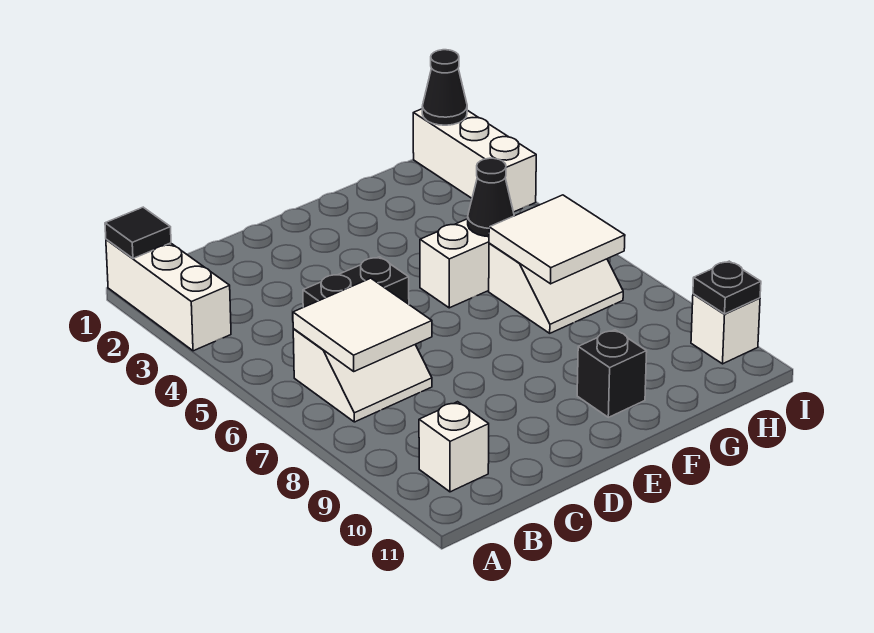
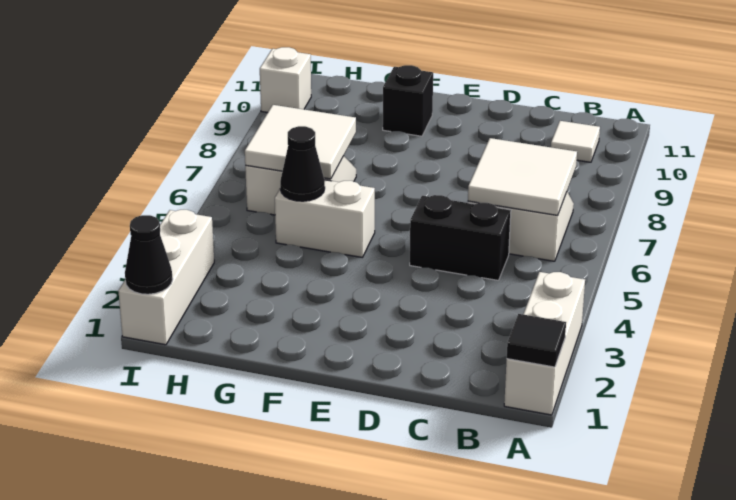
white brick B10 level 1 -> white tile B10 level 1
black plate I10 level 2 -> none

